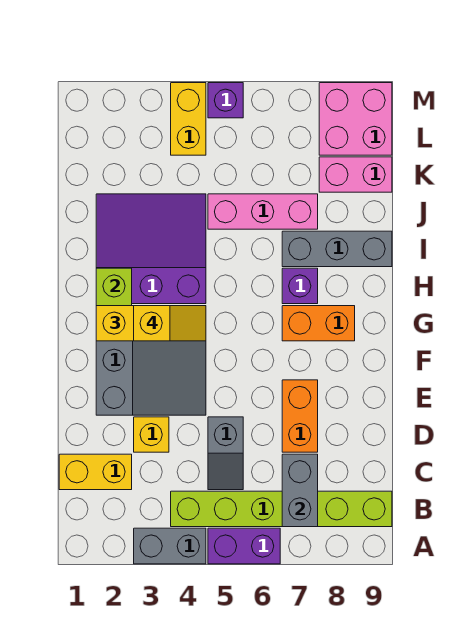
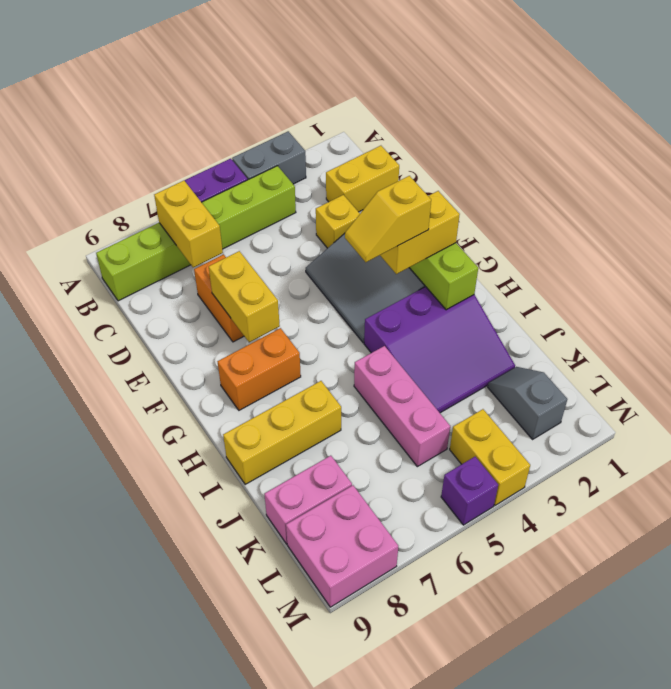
grey brick B7:C7 level 2 -> yellow brick B7:C7 level 2
grey slope C5:D5 level 1 top D -> grey slope K2:L2 level 1 top L
none -> yellow brick E7:F7 level 2
purple brick H7 level 1 -> none
grey brick I7:I9 level 1 -> yellow brick I7:I9 level 1
pink brick J5:J7 level 1 -> pink brick I5:K5 level 1

